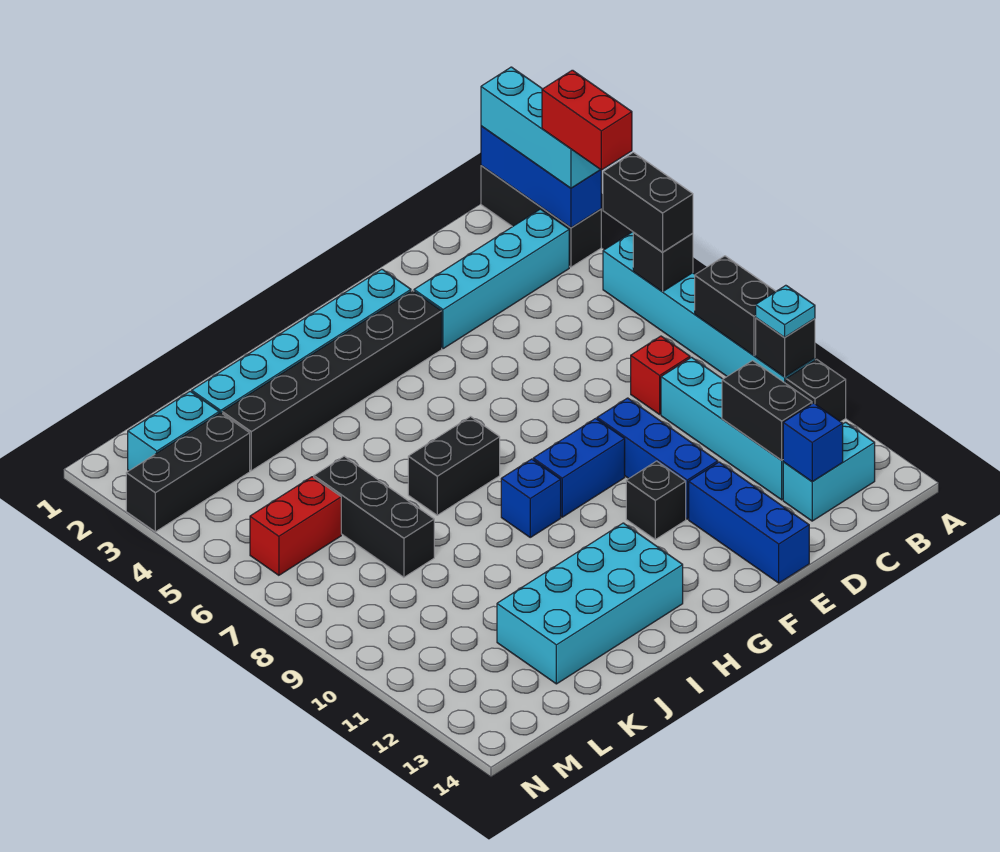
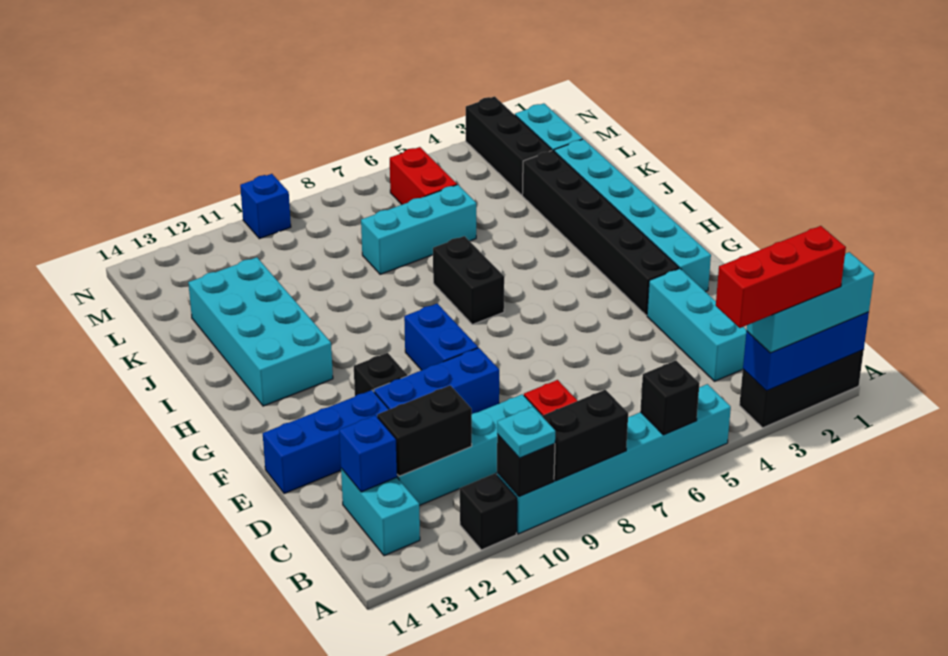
red brick A3:A4 level 4 -> red brick A2:A4 level 4
black brick A5:A6 level 3 -> none
cyan brick B3:E3 level 1 -> cyan brick C3:E3 level 1
blue brick H9 level 1 -> blue brick N10 level 1
black brick K6:K8 level 1 -> cyan brick K6:K8 level 1

